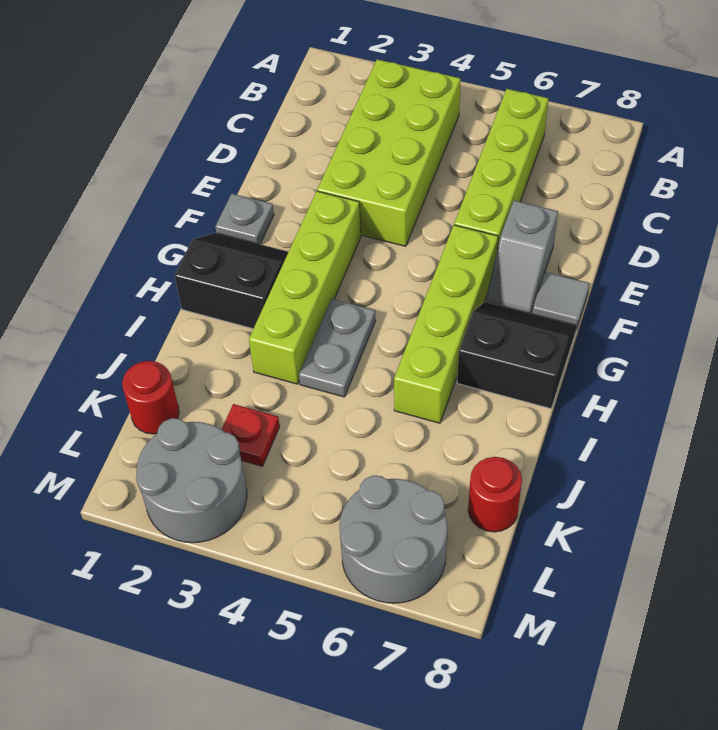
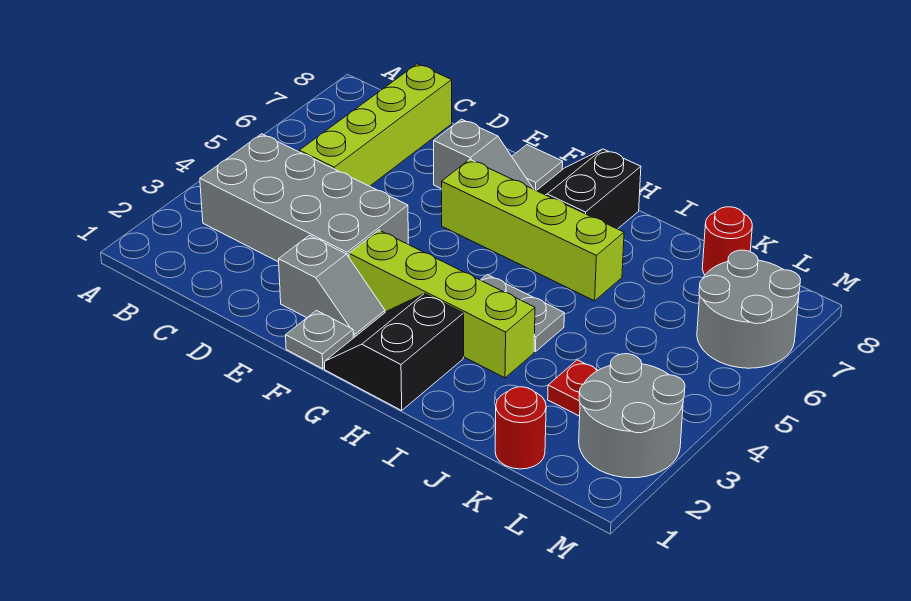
lime brick B3:E4 level 1 -> grey brick B3:E4 level 1
lime brick B6:E6 level 1 -> lime brick C5:C8 level 1
none -> grey slope E2:F2 level 1 top E

